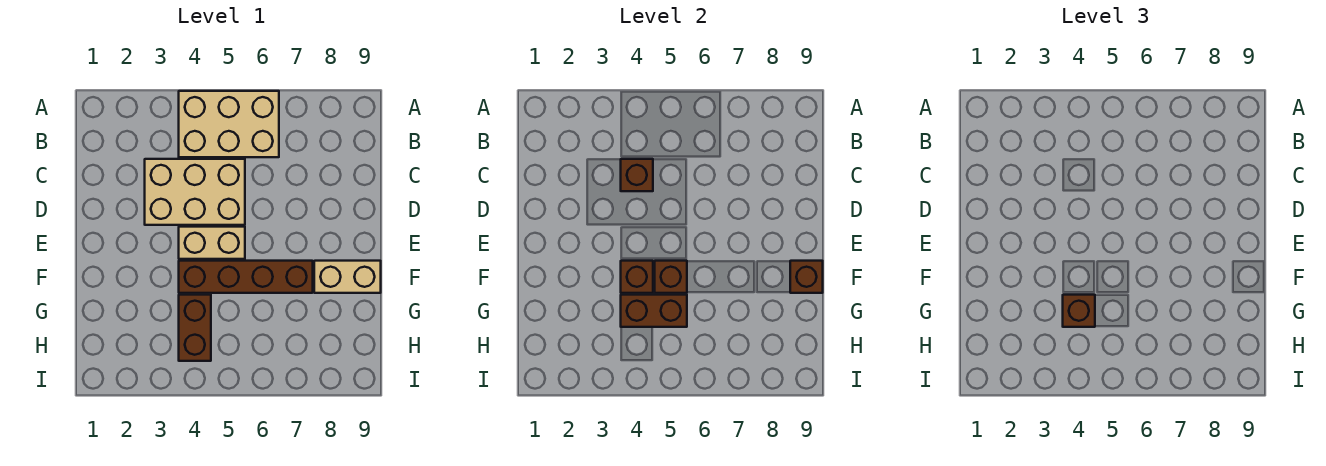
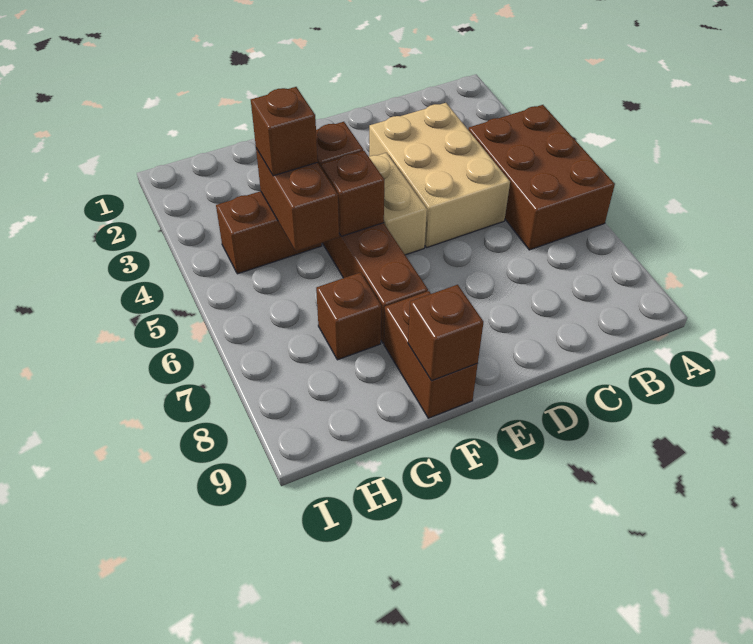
tan brick A4:B6 level 1 -> brown brick A4:B6 level 1
brown brick C4 level 2 -> brown brick G7 level 1
tan brick F8:F9 level 1 -> brown brick F8:F9 level 1

